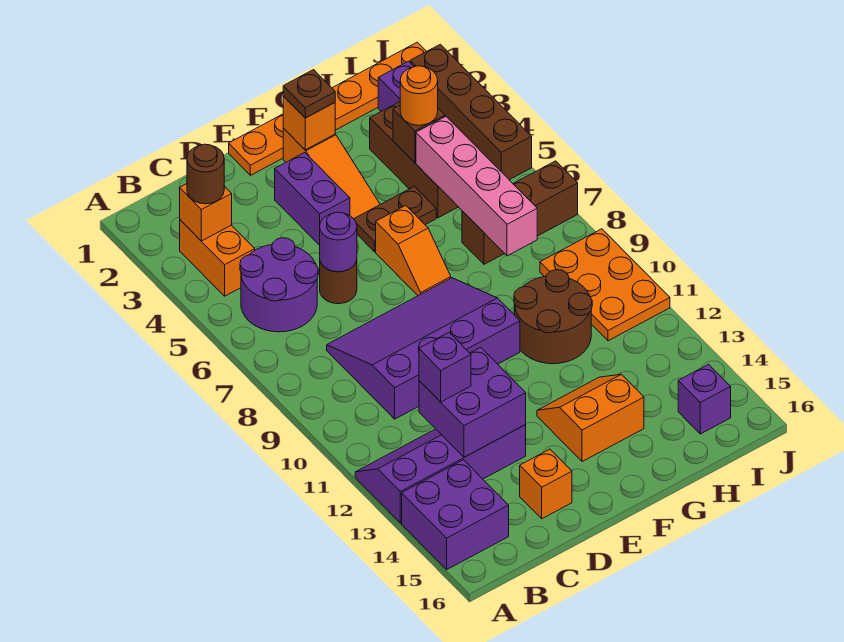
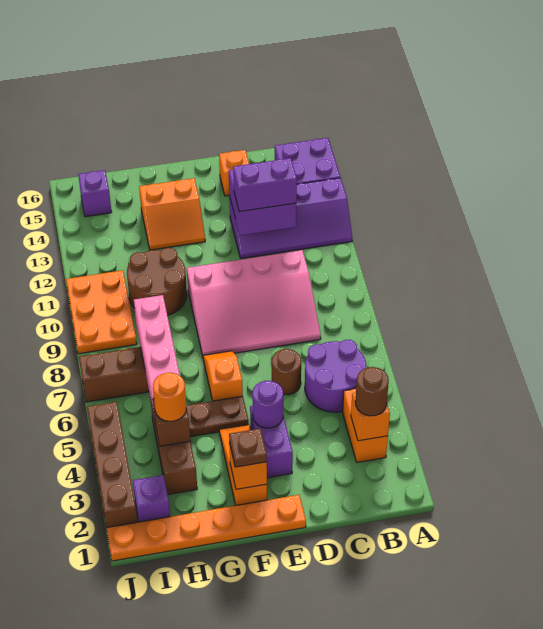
purple slope C8:F10 level 1 top 10 -> pink slope C8:F10 level 1 top 10
purple brick C12 level 3 -> purple brick C12:D12 level 3
purple round brick D6 level 2 -> purple round brick E4 level 2

